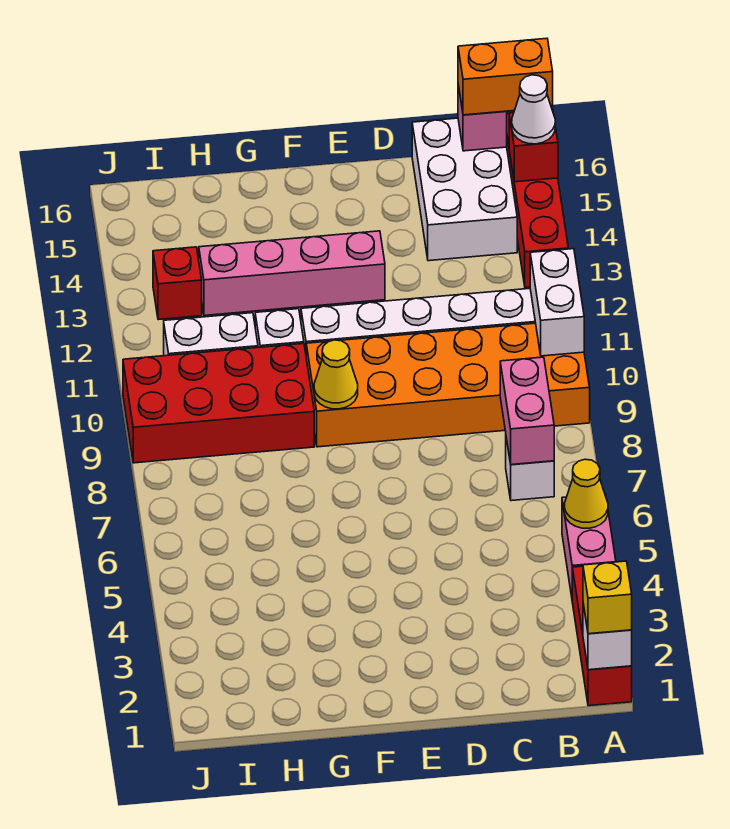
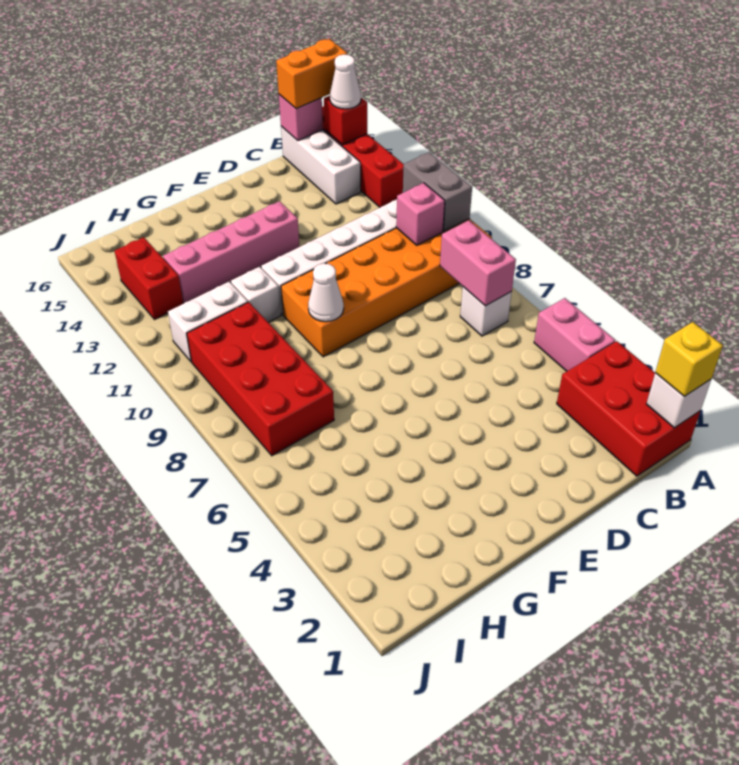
red brick A1:A3 level 1 -> red brick A1:B3 level 1
yellow cone A5 level 2 -> none
white brick A10:A11 level 2 -> grey brick A10:A11 level 2
none -> pink brick B10 level 2
white brick B14:C16 level 1 -> white brick B14:B16 level 1
yellow cone F9 level 2 -> white cone F9 level 2
red brick G9:J10 level 1 -> red brick H7:I10 level 1
red brick I13 level 1 -> red brick I13:I14 level 1

